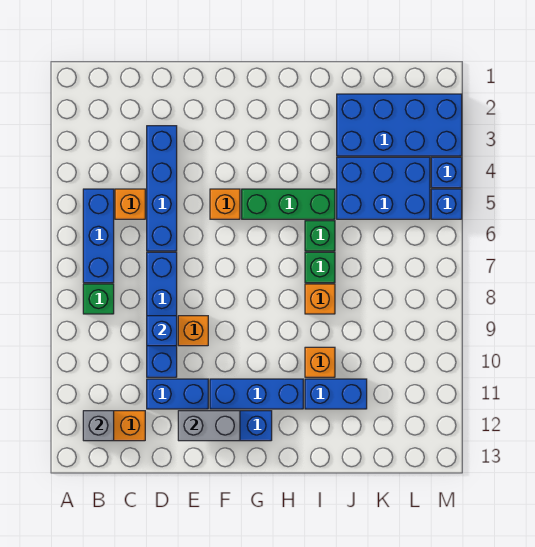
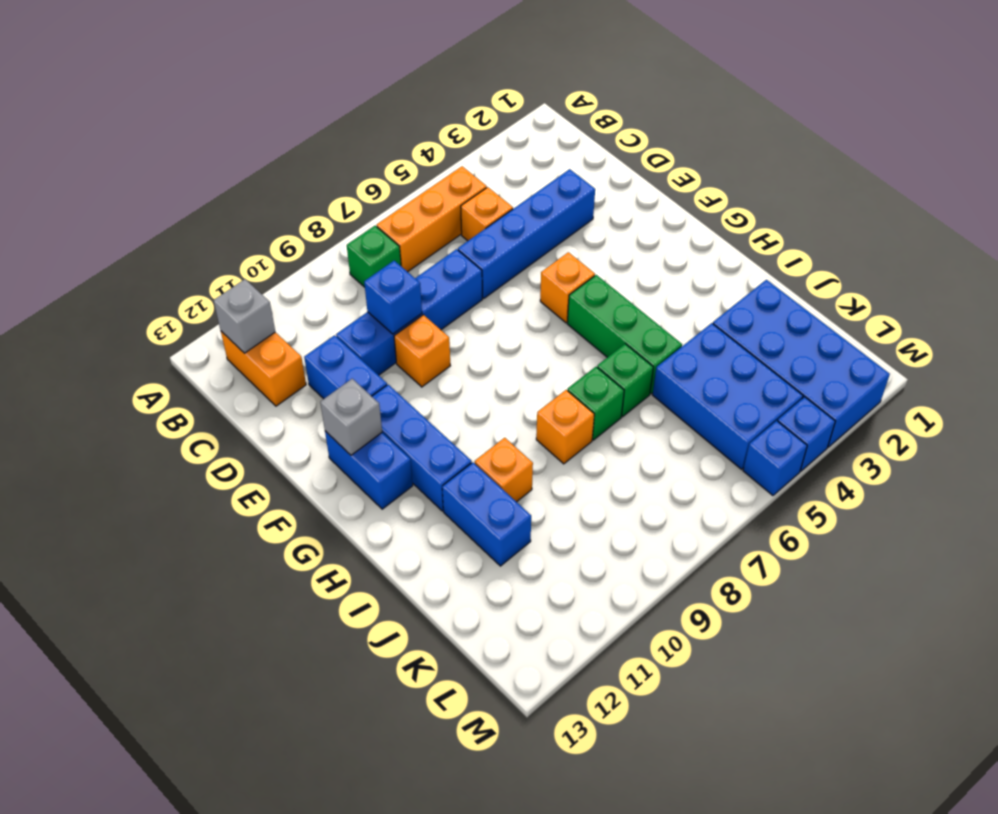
blue brick B5:B7 level 1 -> orange brick B5:B7 level 1
grey brick E12:F12 level 2 -> grey brick F12 level 2

